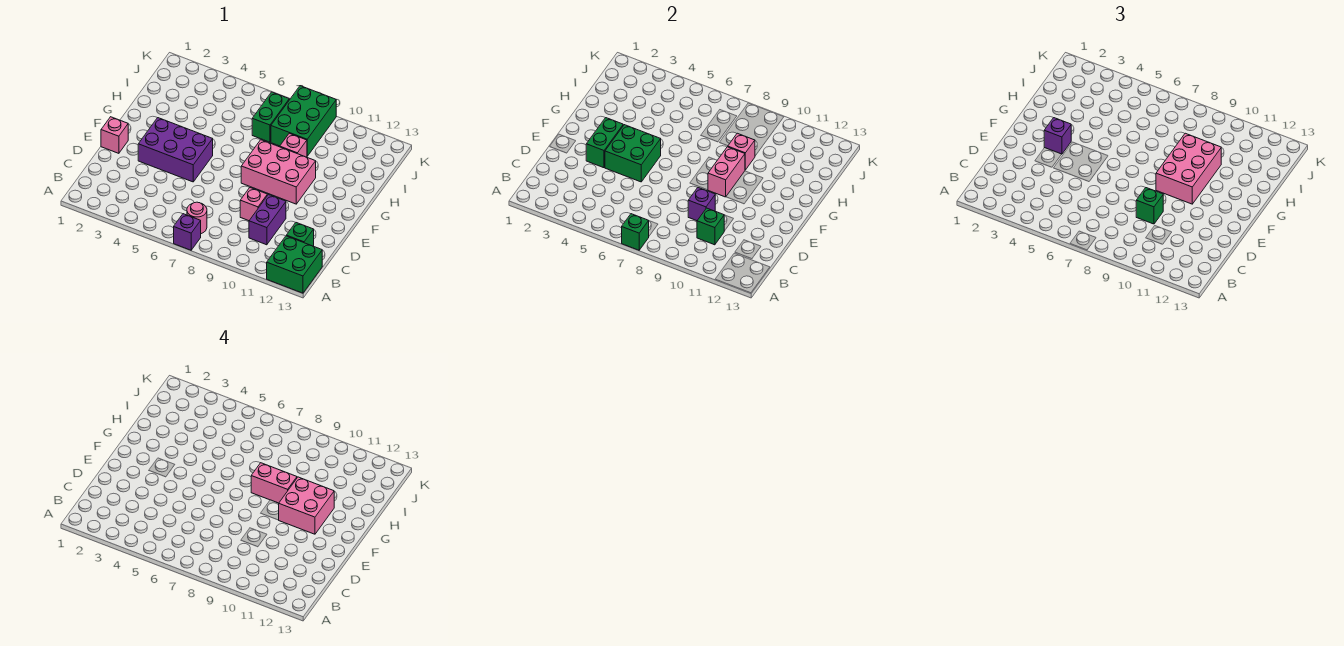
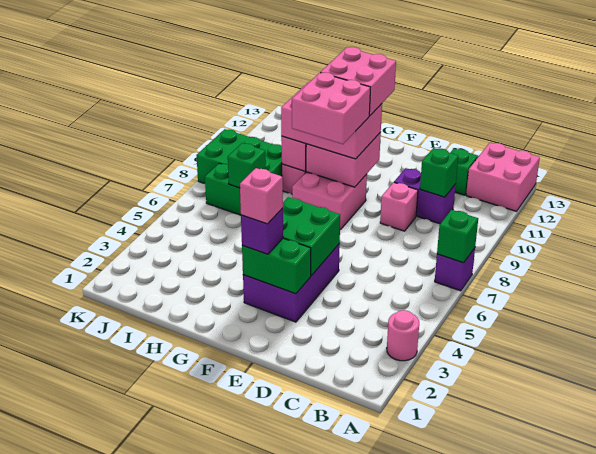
green brick A12:B13 level 1 -> pink brick A12:B13 level 1
pink round brick B7 level 1 -> pink round brick A3 level 1
purple brick D9 level 2 -> none
green brick D9 level 3 -> green brick I7 level 2
pink brick E1 level 1 -> pink brick F3 level 4
pink brick F8:G10 level 1 -> pink brick F8:G9 level 1
pink brick F9:G9 level 2 -> pink brick F9:G10 level 2
pink brick G8:G9 level 4 -> pink brick F8:G9 level 4

